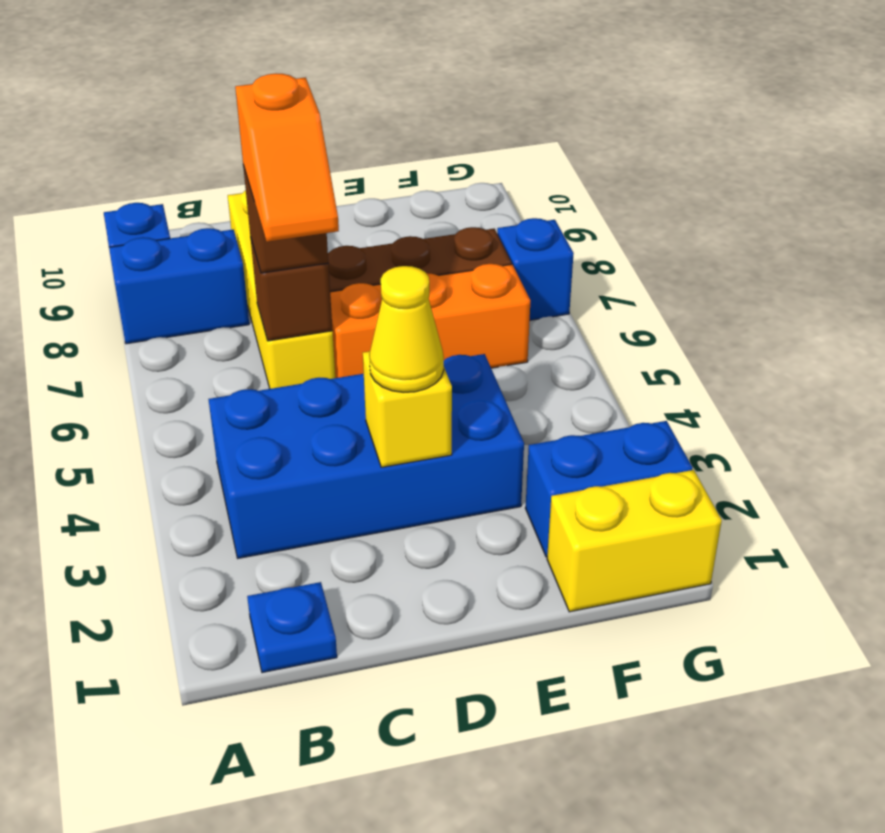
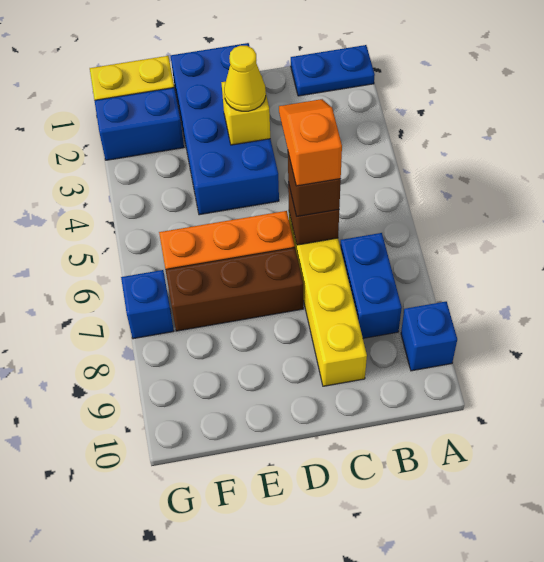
blue brick A8:B8 level 1 -> blue brick B7:B8 level 1
blue plate B1 level 1 -> blue plate A1:B1 level 1
blue brick B3:E4 level 1 -> blue brick D1:E4 level 1

